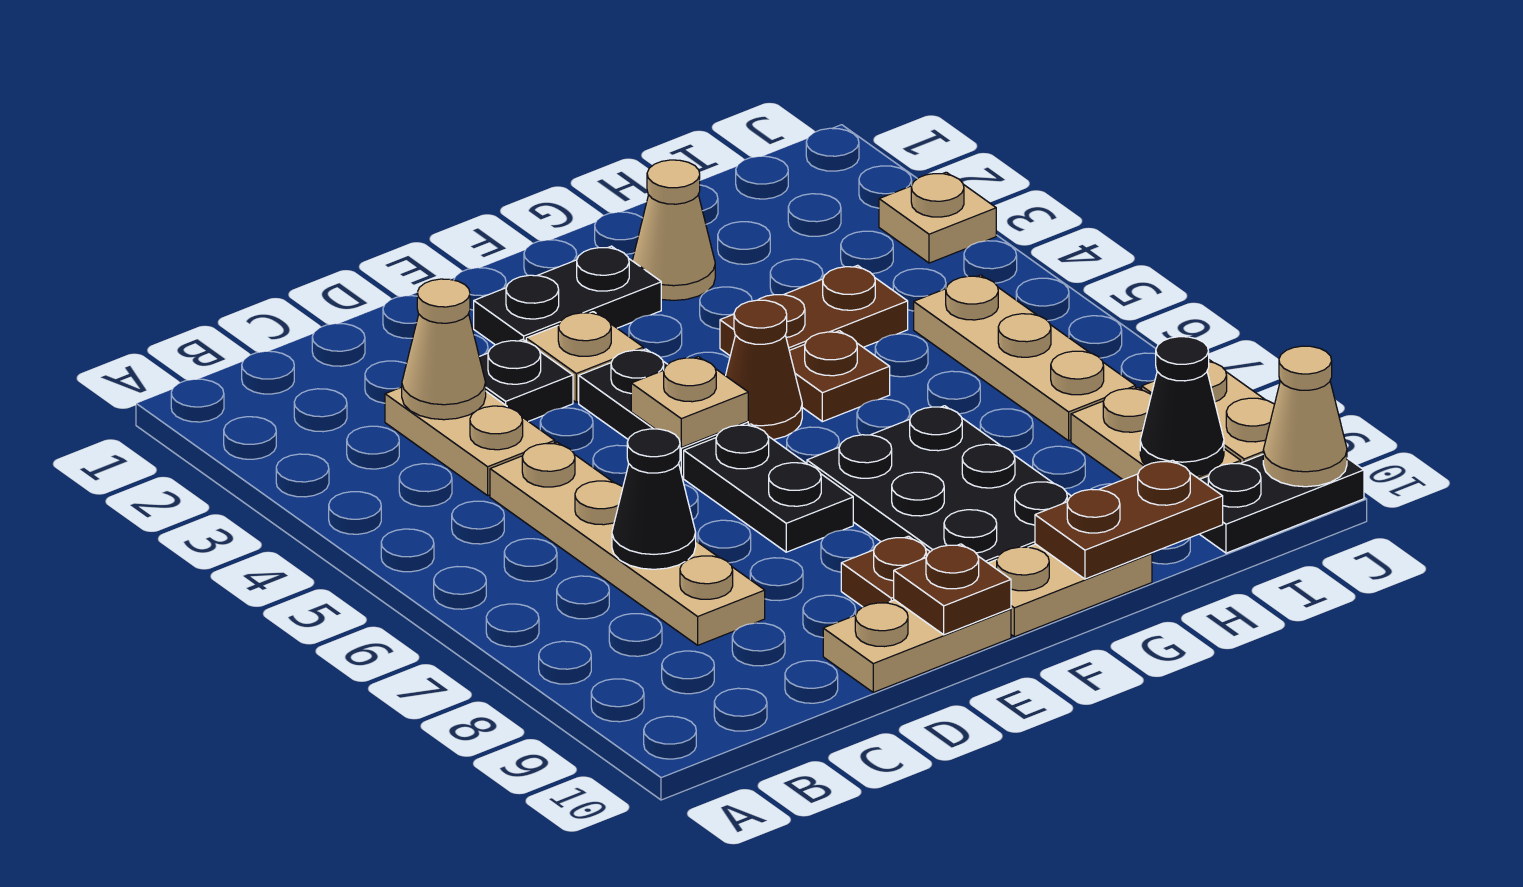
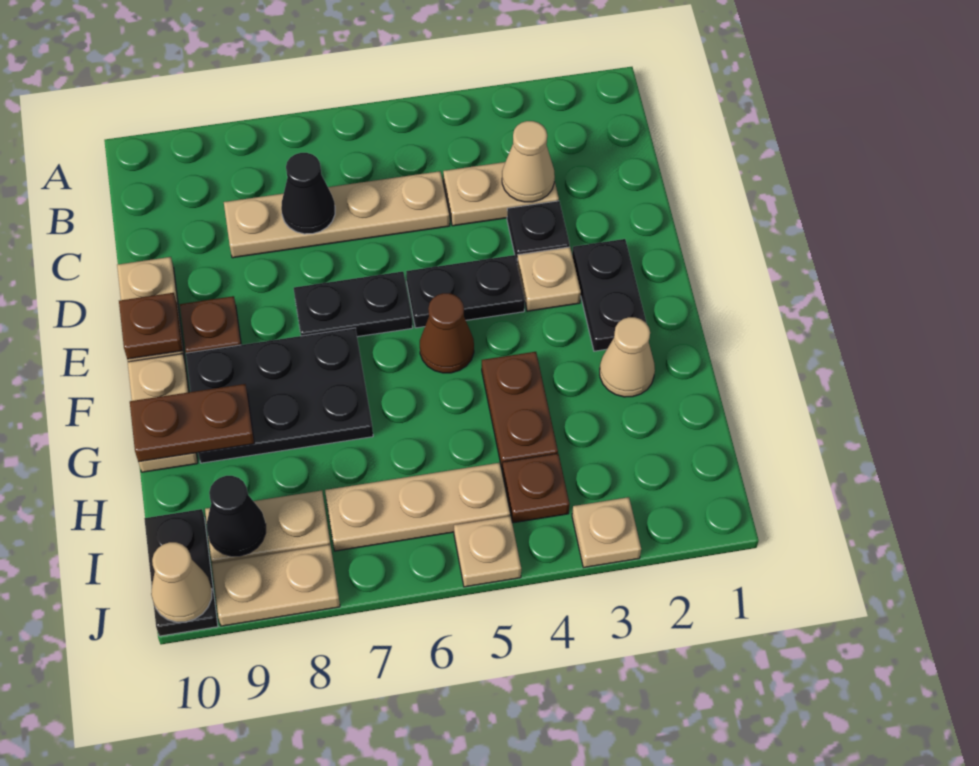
tan plate E5 level 2 -> tan plate J5 level 1
brown plate G5 level 1 -> brown plate I4 level 1
brown plate G10:H10 level 2 -> brown plate G9:G10 level 2

